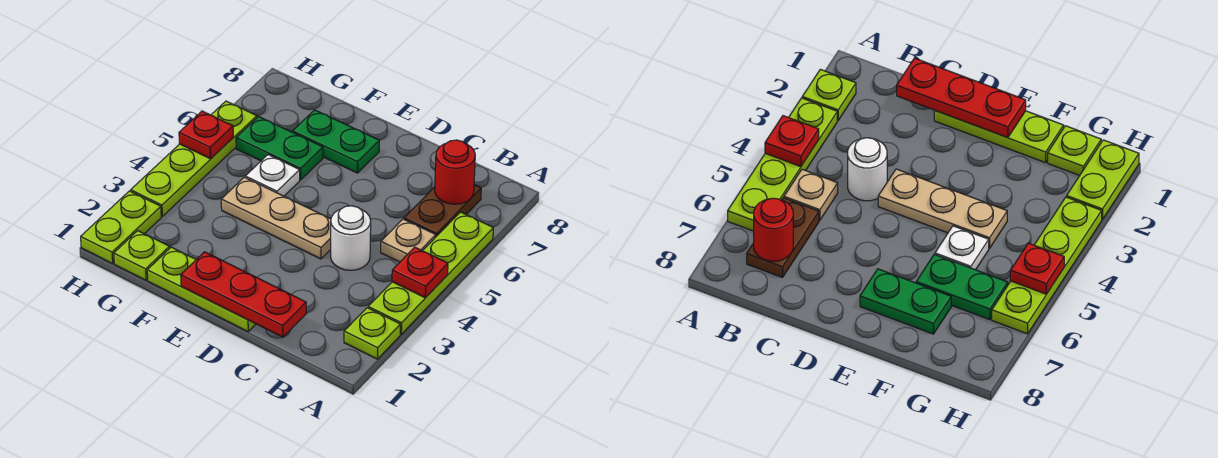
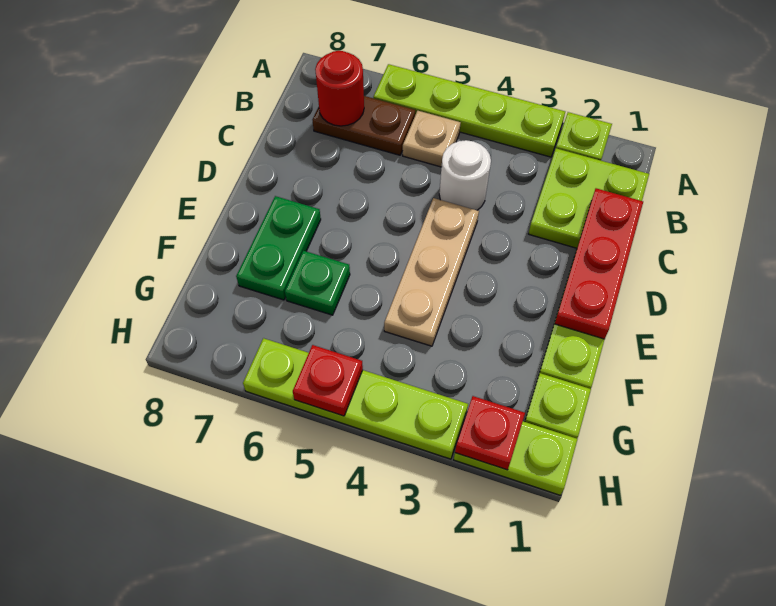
red plate A4 level 2 -> red plate H2 level 2
none -> lime plate B1:C2 level 1
white plate F5 level 1 -> none
green plate F6:G6 level 1 -> green plate F6 level 1

